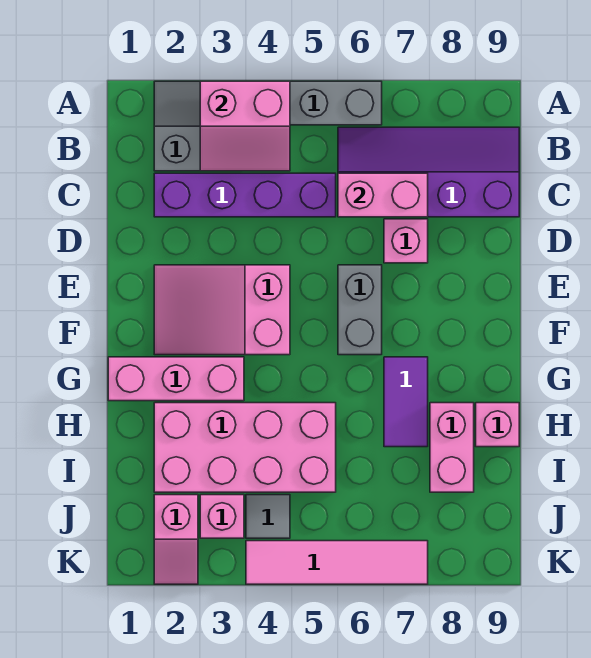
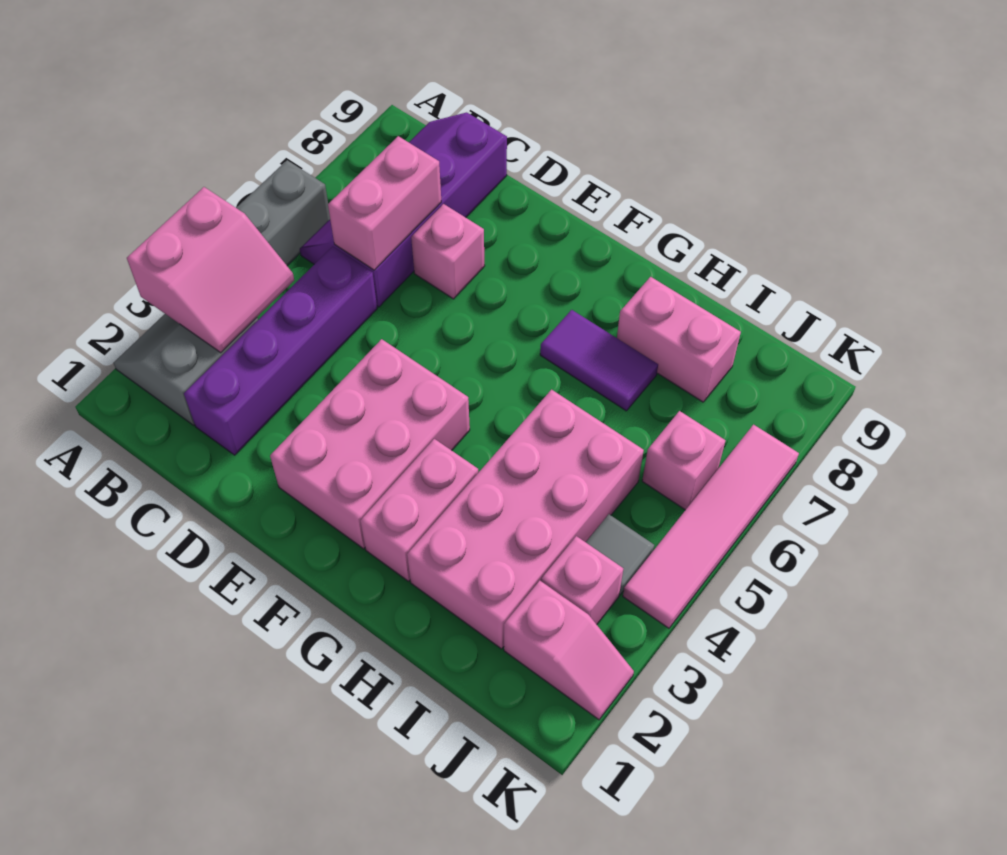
pink slope E2:F4 level 1 top 4 -> pink brick E2:F4 level 1
grey brick E6:F6 level 1 -> none
pink brick G1:G3 level 1 -> pink brick G2:G3 level 1
pink brick H9 level 1 -> pink brick J6 level 1

